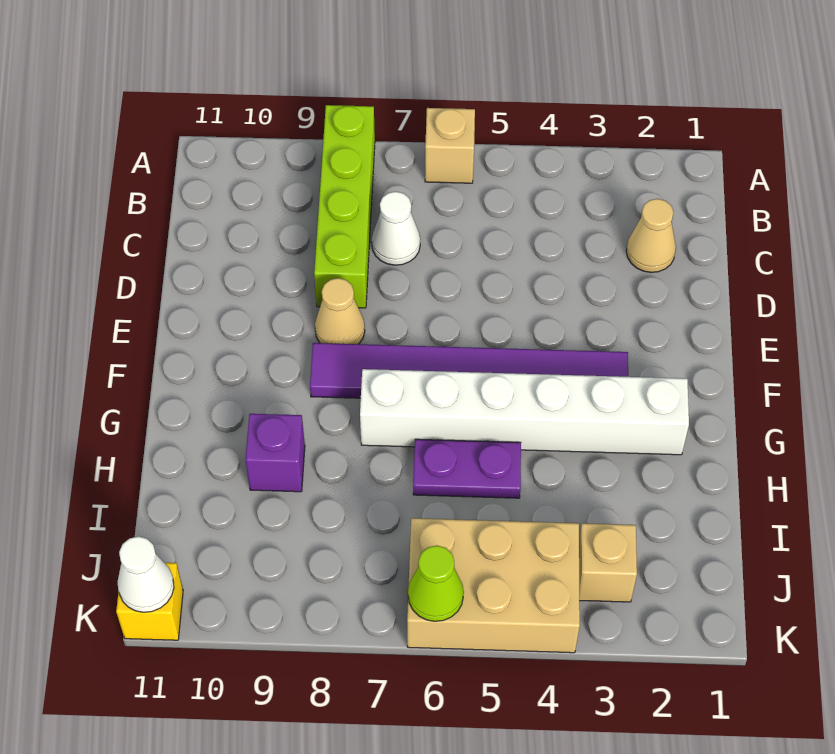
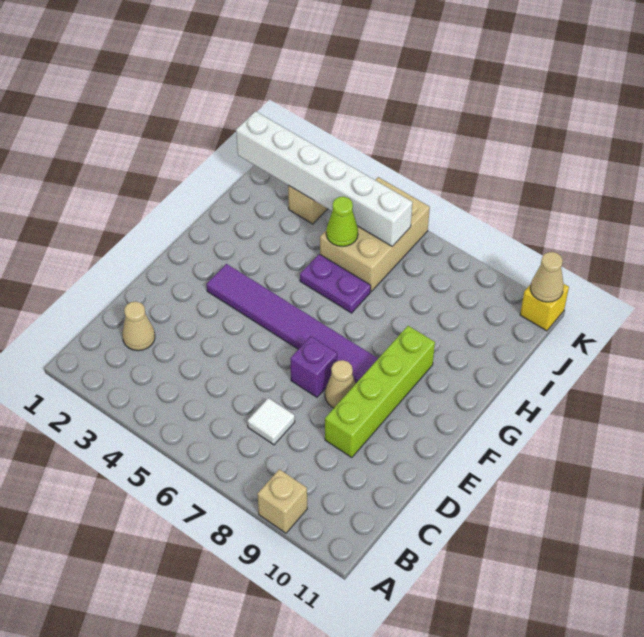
tan brick A6 level 1 -> tan brick A9 level 1
lime brick A8:D8 level 1 -> lime brick D9:G9 level 1
white cone C7 level 1 -> white tile C7 level 1
white brick G2:G7 level 1 -> white brick J1:J6 level 2
purple brick H9 level 1 -> purple brick E7 level 1
tan brick J4:K6 level 1 -> tan brick I5:K6 level 1
lime cone K6 level 2 -> lime cone I5 level 2
white cone K11 level 2 -> tan cone K11 level 2

